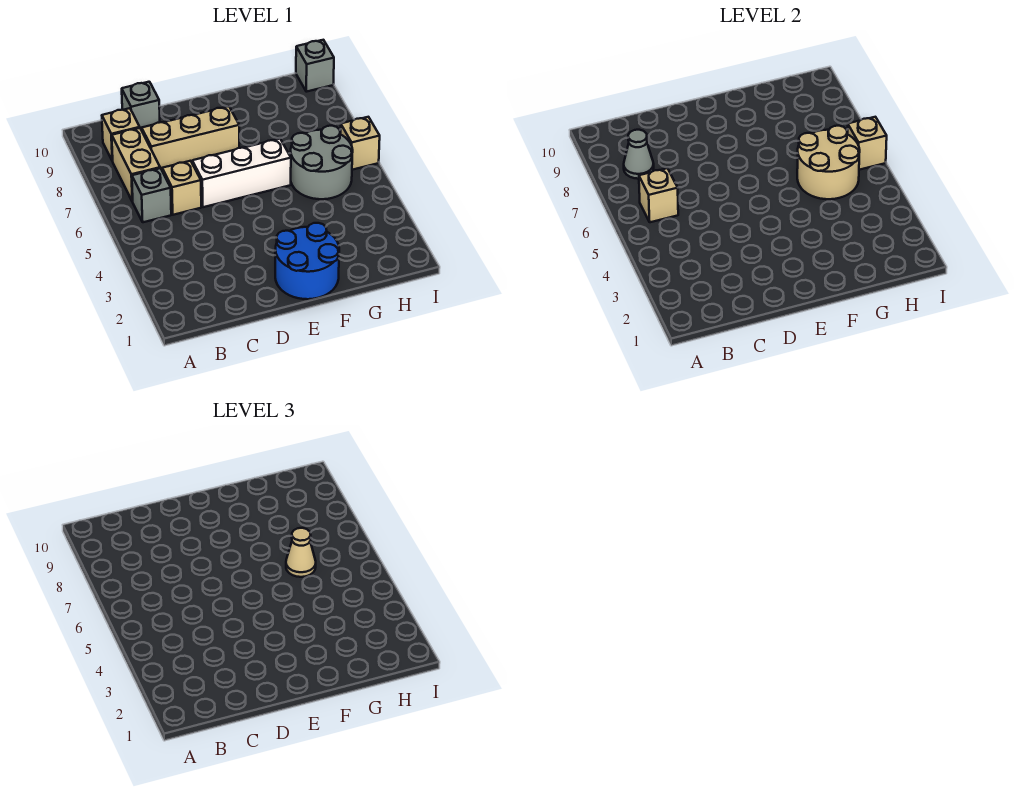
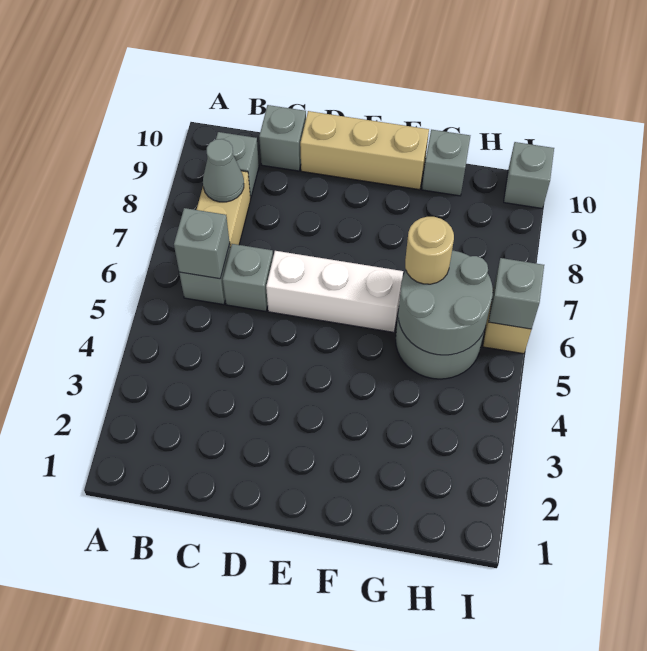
tan brick B6 level 2 -> grey brick B6 level 2
tan brick B9 level 1 -> grey brick B9 level 1
tan brick C6 level 1 -> grey brick C6 level 1
tan brick C8:E8 level 1 -> tan brick D10:F10 level 1
blue round brick E1:F2 level 1 -> none
tan round brick G5:H6 level 2 -> grey round brick G5:H6 level 2
tan cone G6 level 3 -> tan round brick G6 level 3
none -> grey brick G10 level 1
tan brick I6 level 2 -> grey brick I6 level 2

